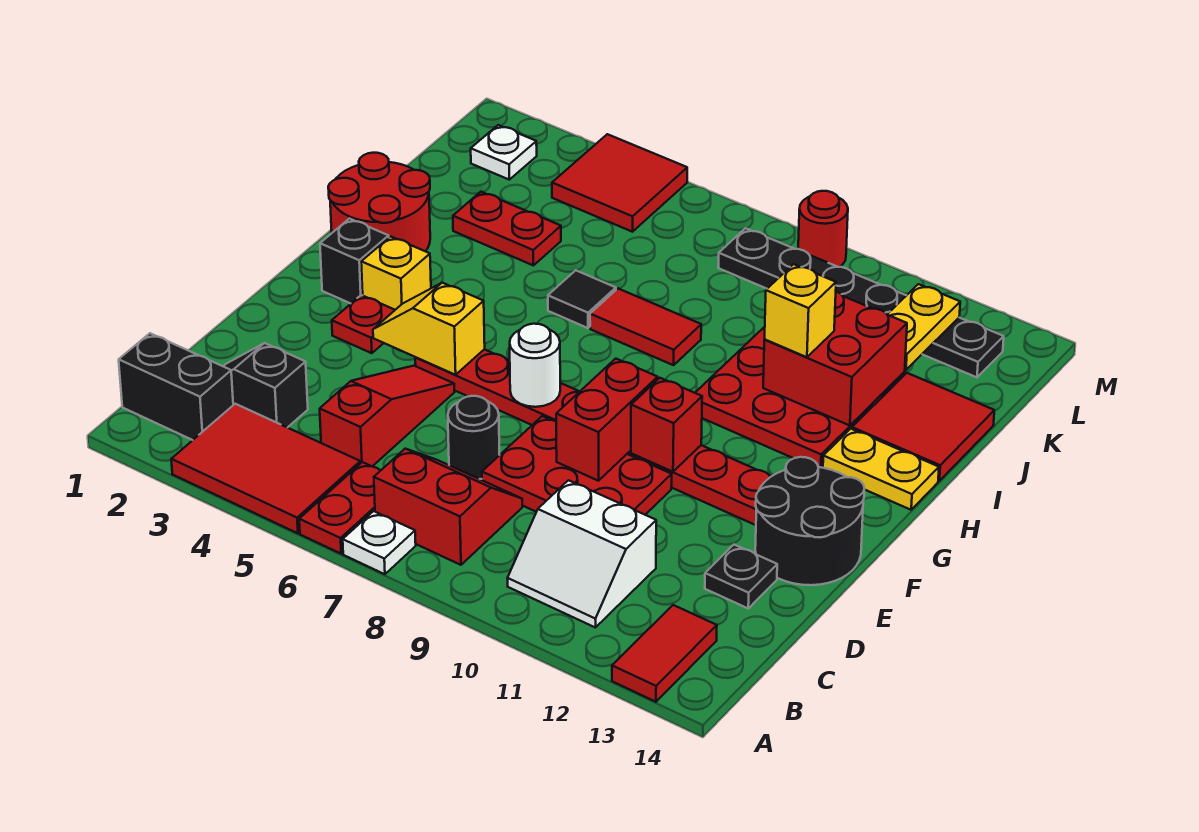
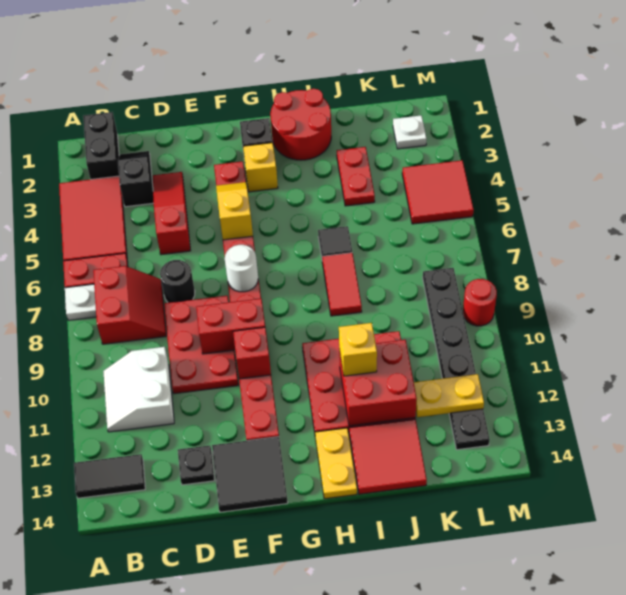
red tile A13:B13 level 1 -> black tile A13:B13 level 1
red slope C5:E5 level 1 top C -> red slope D3:D5 level 1 top 5
black round brick E13:F14 level 1 -> black tile E13:F14 level 1

